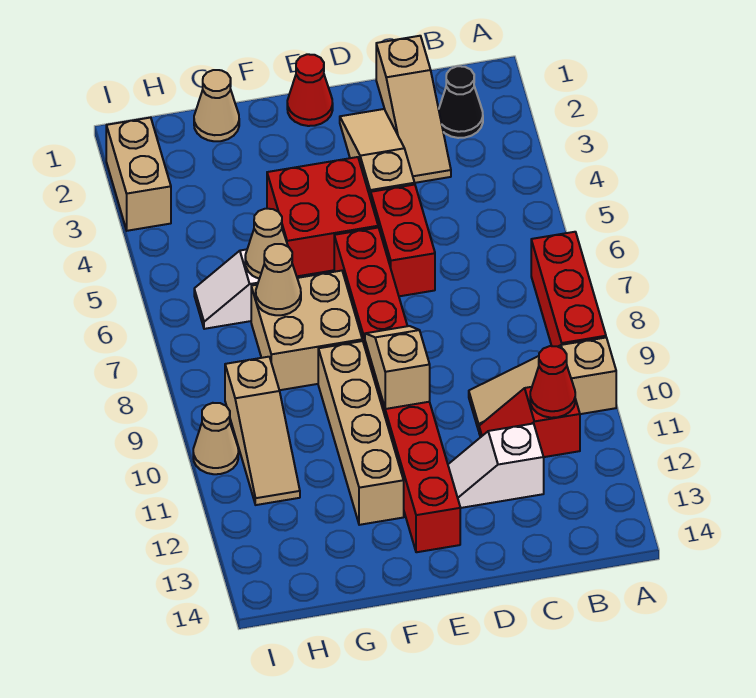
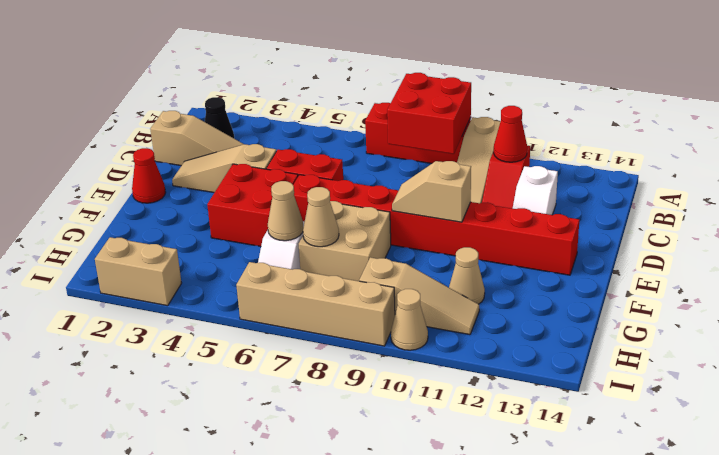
none -> red brick A8:B9 level 2
tan brick F9:F12 level 1 -> tan brick I6:I9 level 1
tan cone G1 level 1 -> tan cone G11 level 1

